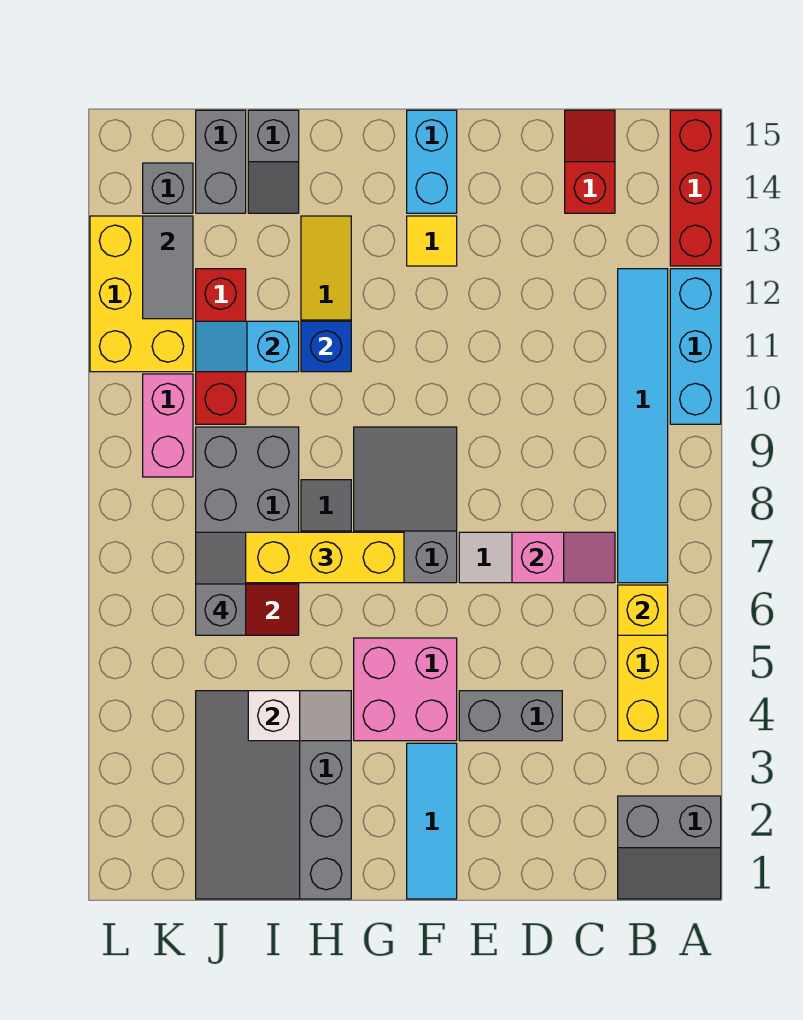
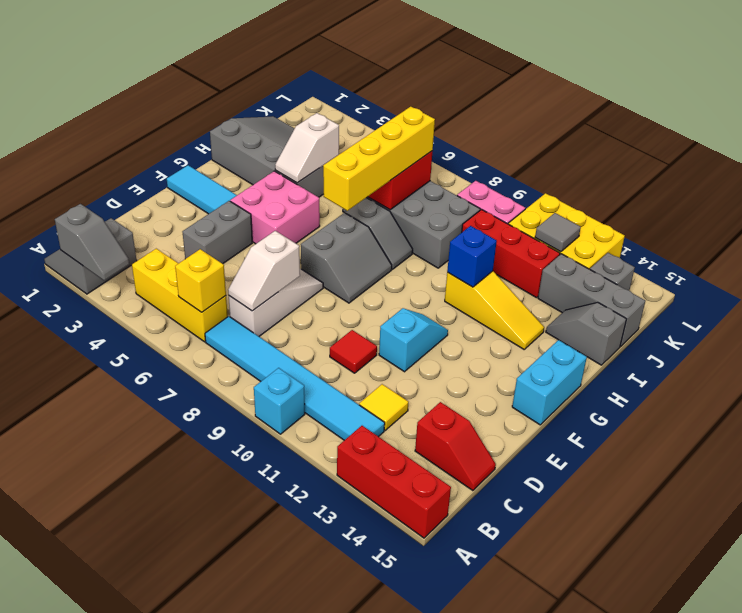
cyan brick A10:A12 level 1 -> cyan brick A10 level 1
pink slope C7:D7 level 2 top D -> white slope C7:D7 level 2 top D
none -> red tile D10 level 1
grey slope F7:G9 level 1 top 7 -> grey slope F7:G8 level 1 top 7
yellow tile F13 level 1 -> yellow tile C12 level 1
cyan brick F14:F15 level 1 -> cyan brick F15:G15 level 1
cyan slope I11:J11 level 2 top I -> cyan slope E11:F11 level 1 top E
grey slope J6:J7 level 4 top 6 -> grey slope A2:A3 level 2 top 2
grey brick J14:J15 level 1 -> grey brick J13:J15 level 1
grey tile K12:K13 level 2 -> grey tile K12 level 2

